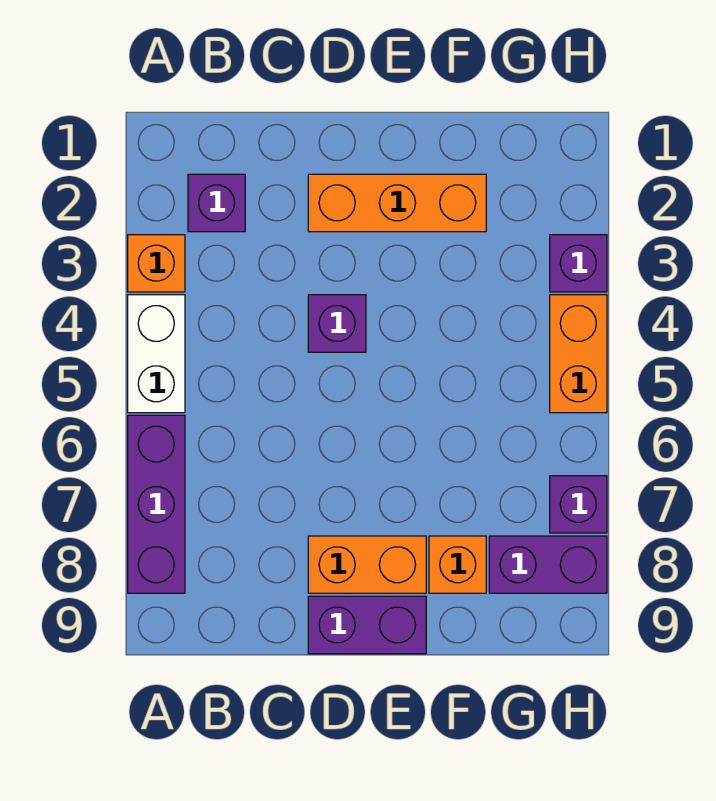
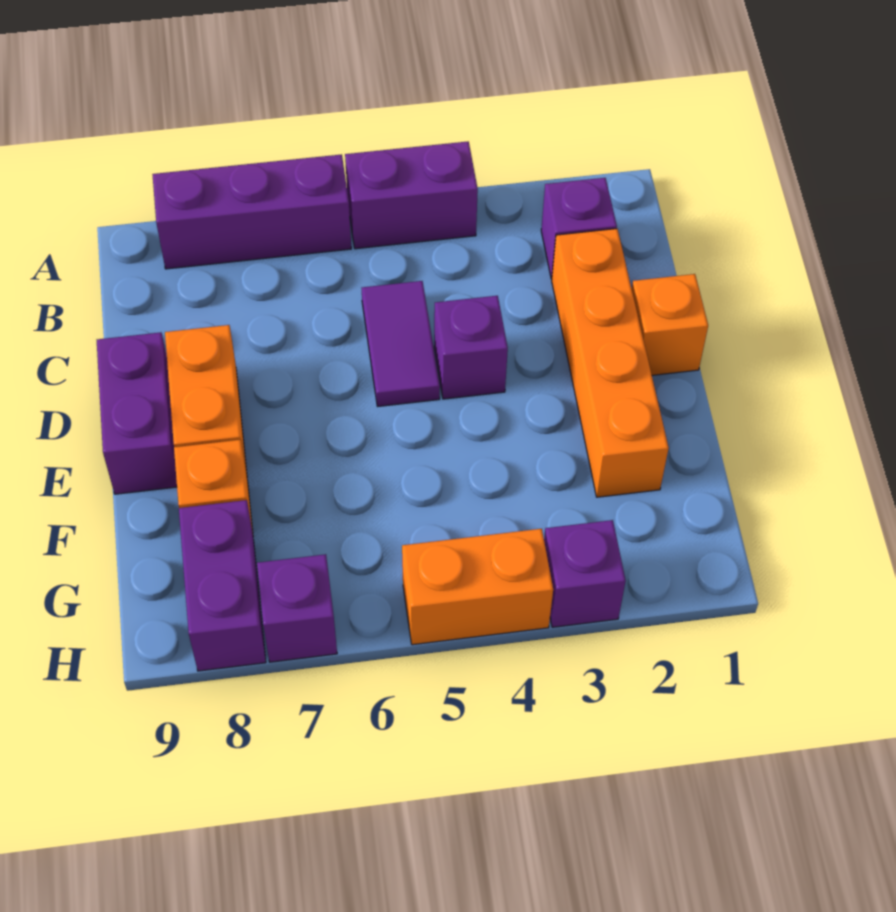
orange brick A3 level 1 -> orange brick D1 level 1
white brick A4:A5 level 1 -> purple brick A4:A5 level 1
none -> purple tile C5:D5 level 1
orange brick D2:F2 level 1 -> orange brick C2:F2 level 1

